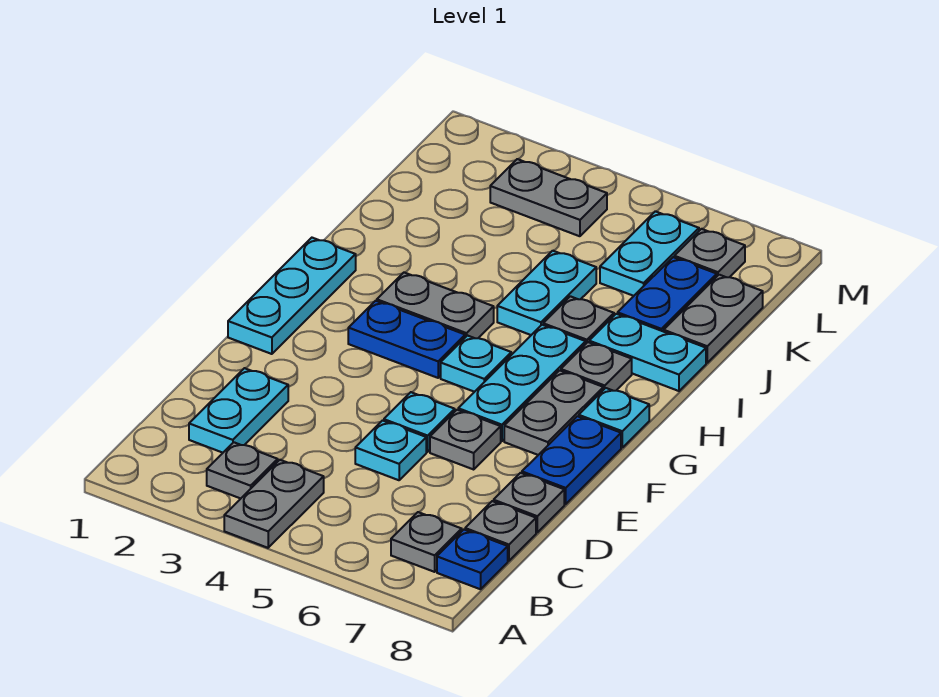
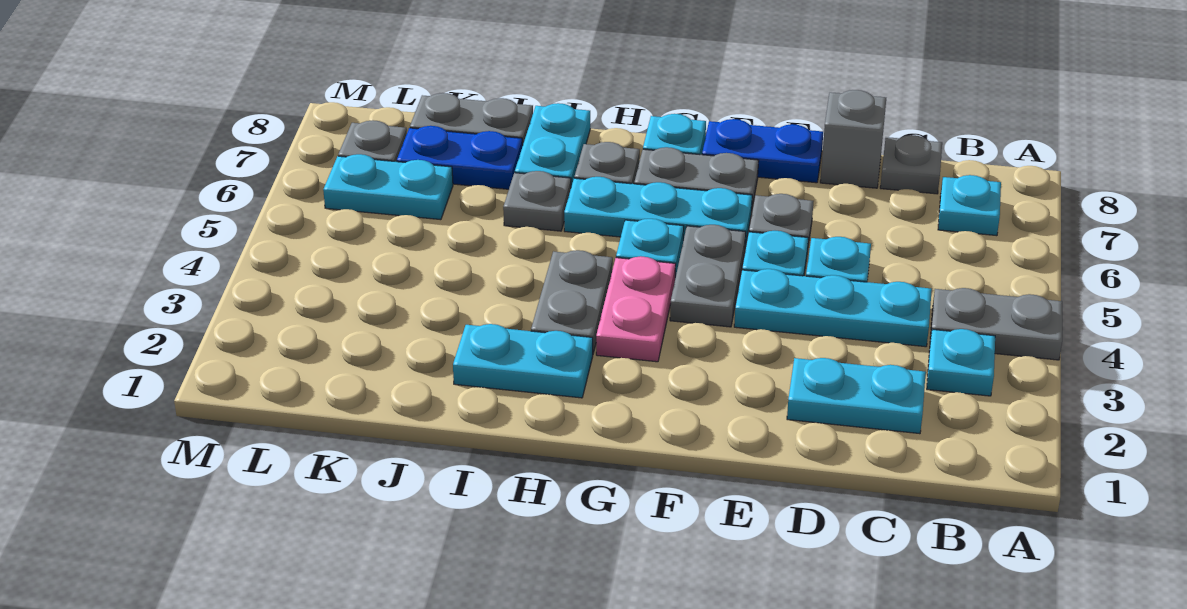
grey plate B3 level 1 -> cyan plate B3 level 1
grey plate B7 level 1 -> cyan plate B7 level 1
blue plate B8 level 1 -> none
grey plate D8 level 1 -> grey brick D8 level 1
cyan plate F1:H1 level 1 -> cyan plate C4:E4 level 1
blue plate G3:G4 level 1 -> pink plate G3:G4 level 1
cyan plate I5:J5 level 1 -> cyan plate H2:I2 level 1
grey plate L3:L4 level 1 -> grey plate F4:F5 level 1

